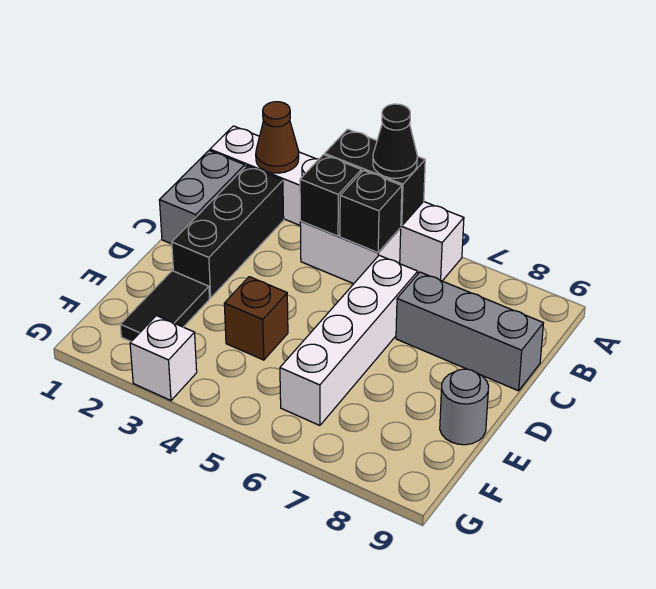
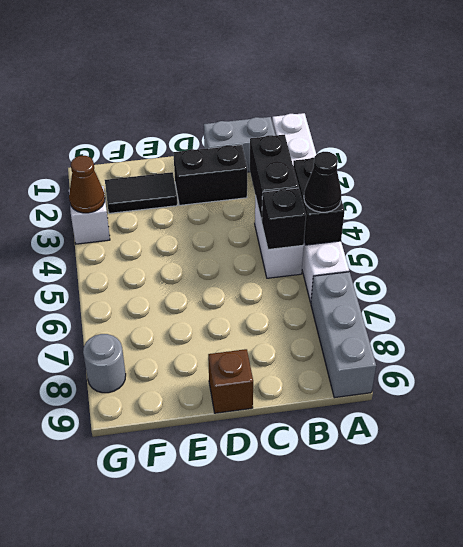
brown cone A2 level 2 -> brown cone G3 level 2
black brick B2:D2 level 1 -> black brick C2:D2 level 1
black brick B4 level 2 -> black brick B3:B4 level 2
white brick C6:F6 level 1 -> none
grey brick C7:C9 level 1 -> grey brick A7:A9 level 1
brown brick E4 level 1 -> brown brick D9 level 1
grey round brick E9 level 1 -> grey round brick G8 level 1

